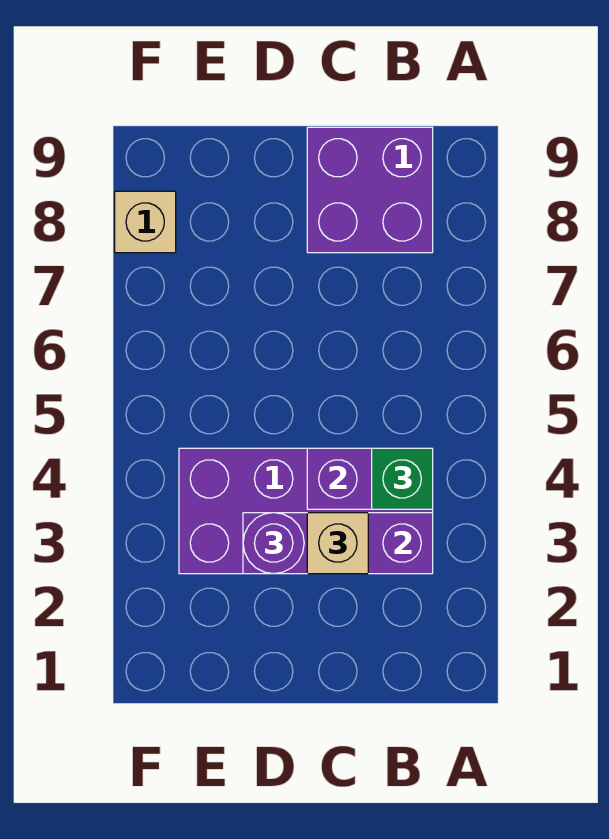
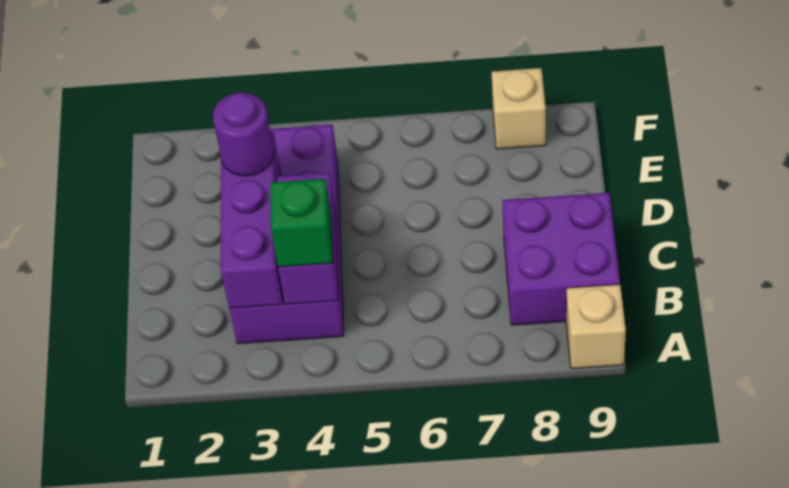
tan brick C3 level 3 -> tan brick A9 level 1

